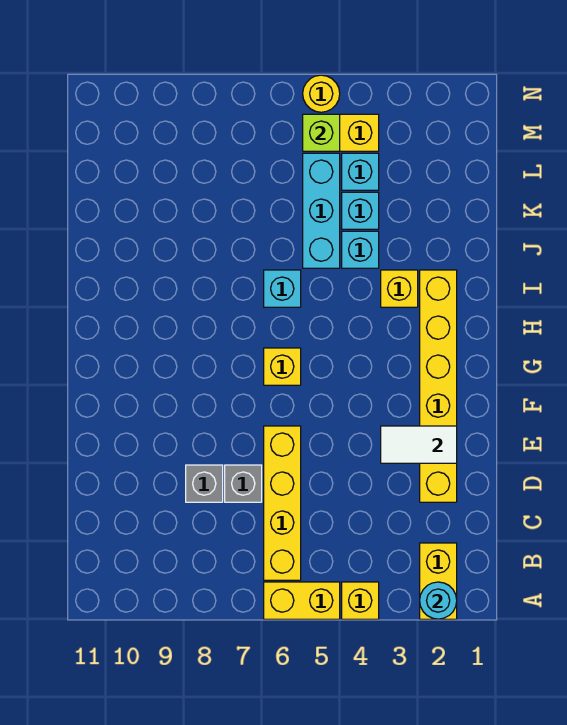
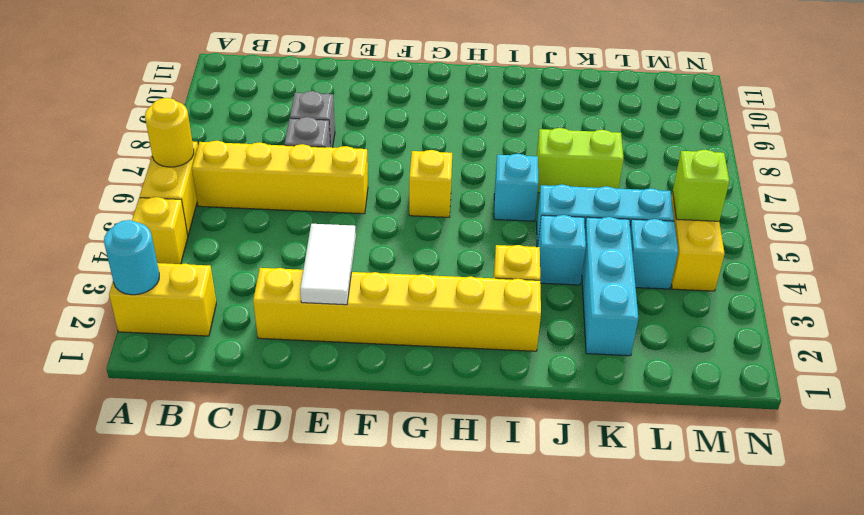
none -> lime brick J7:K7 level 1
cyan brick K4 level 1 -> cyan brick K2:K4 level 1
yellow round brick N5 level 1 -> yellow round brick A6 level 2

